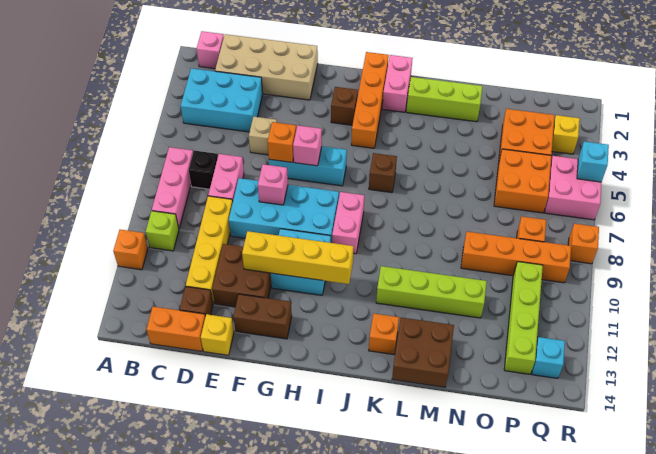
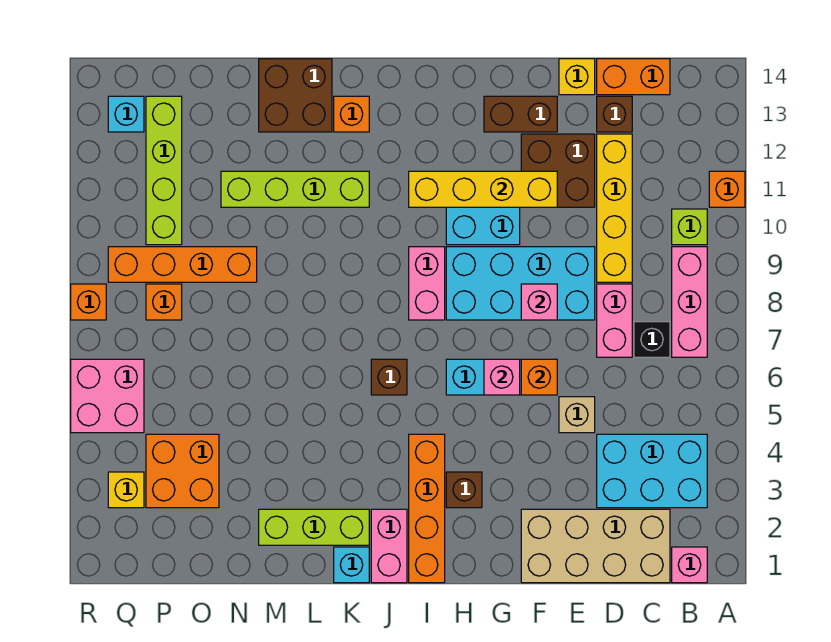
orange brick O5:P6 level 1 -> none
cyan brick R5 level 2 -> cyan brick K1 level 1

